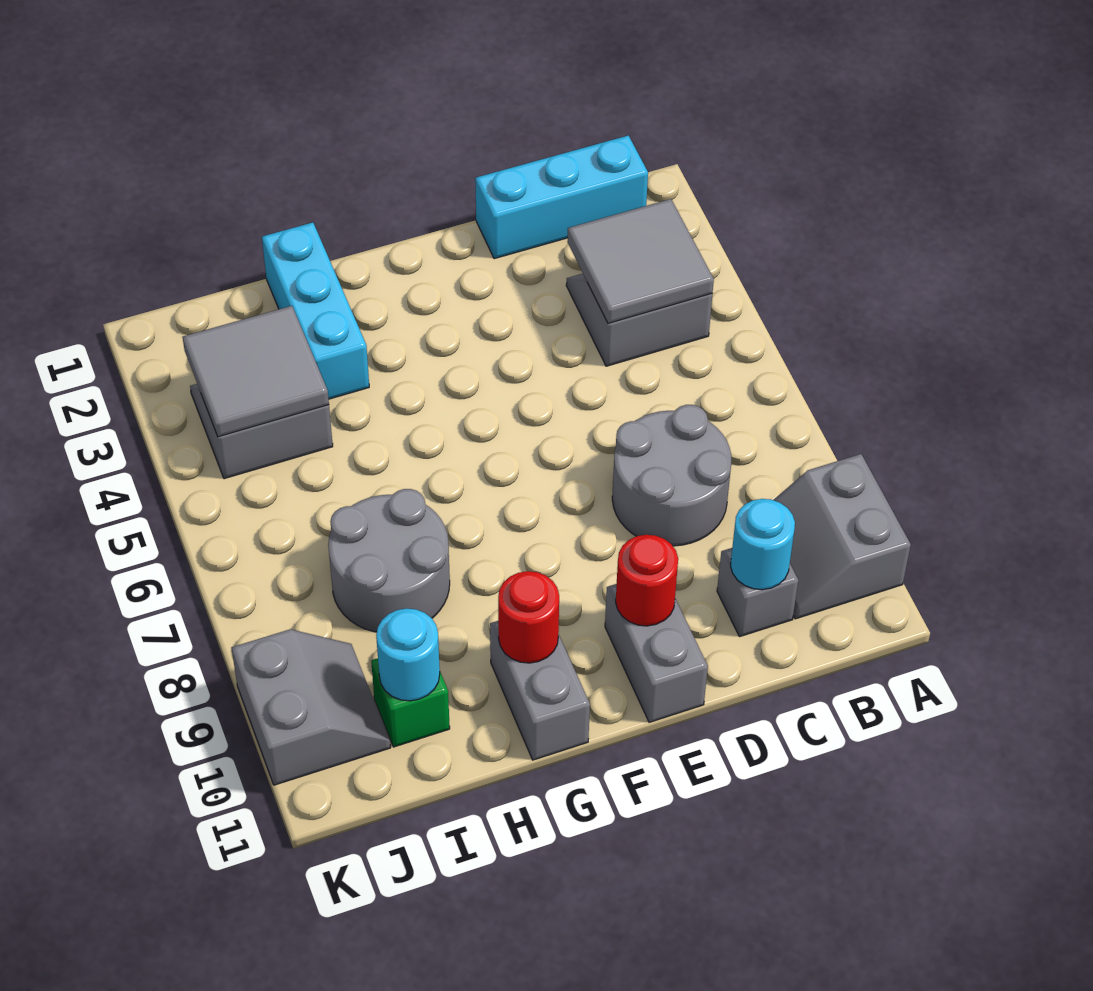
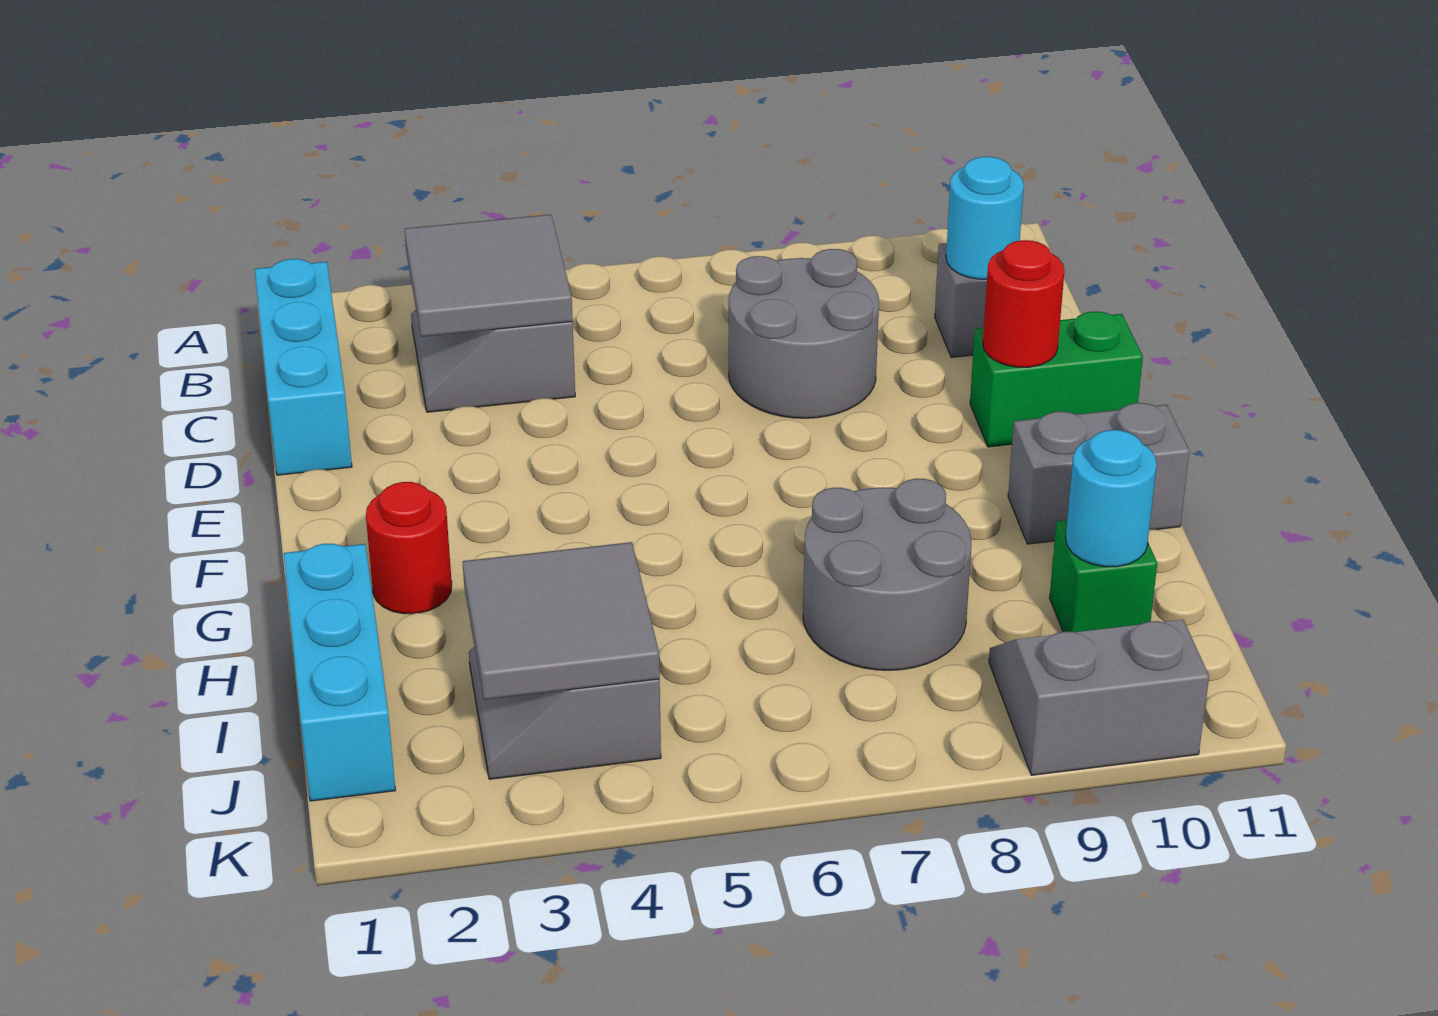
grey slope A9:B10 level 1 top A -> none
grey brick E10:E11 level 1 -> green brick E10:E11 level 1
red round brick G10 level 2 -> red round brick G2 level 1
cyan brick H1:H3 level 1 -> cyan brick H1:J1 level 1

